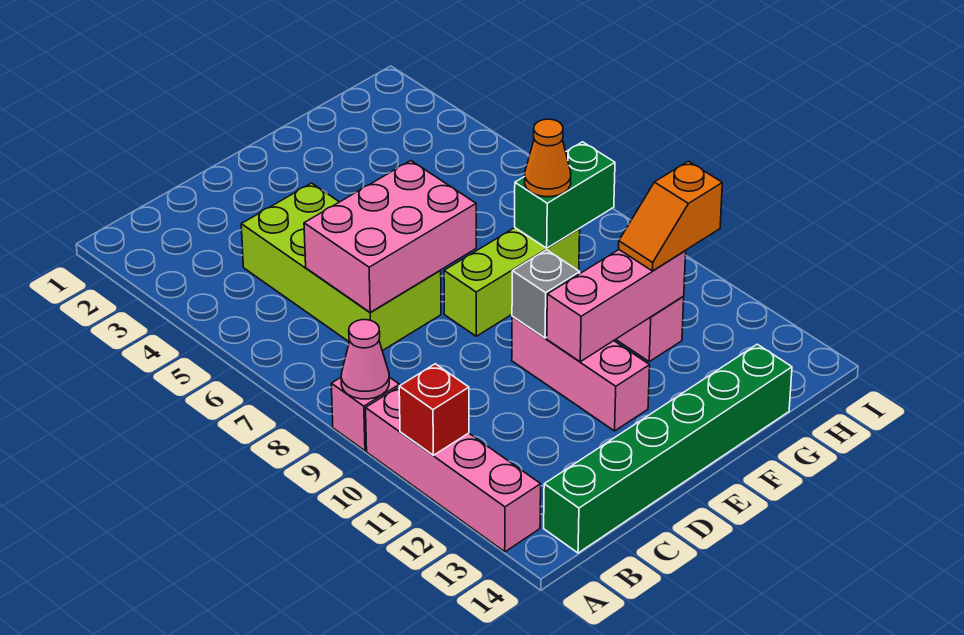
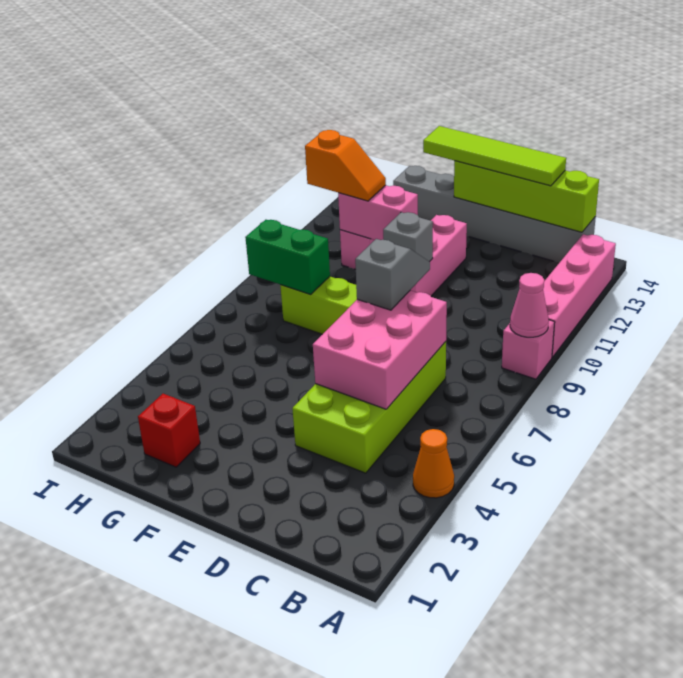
red brick A11 level 2 -> red brick G2 level 1
green brick B14:G14 level 1 -> grey brick B14:G14 level 1
none -> lime brick B14:E14 level 2
pink brick C6:E7 level 2 -> pink brick C5:D7 level 2
none -> lime tile C14:F14 level 3
none -> grey slope D7:D8 level 3 top 7
pink brick E11:G11 level 2 -> pink brick F11:G11 level 2
orange cone G8 level 3 -> orange cone A4 level 1

